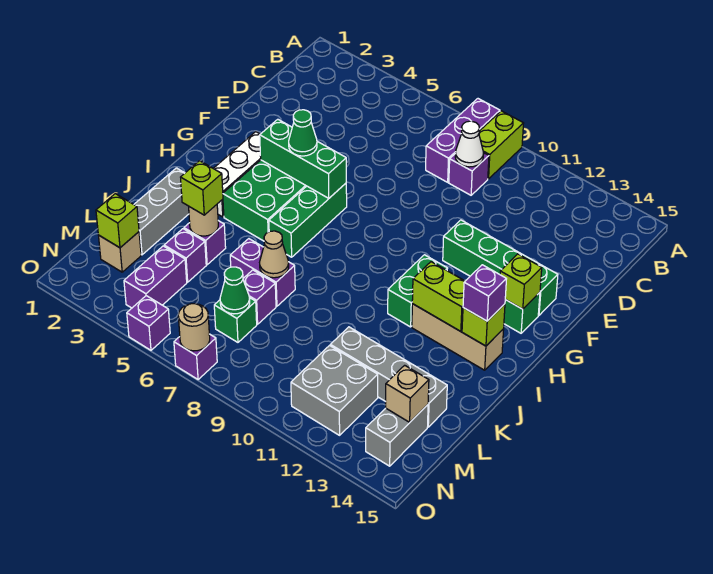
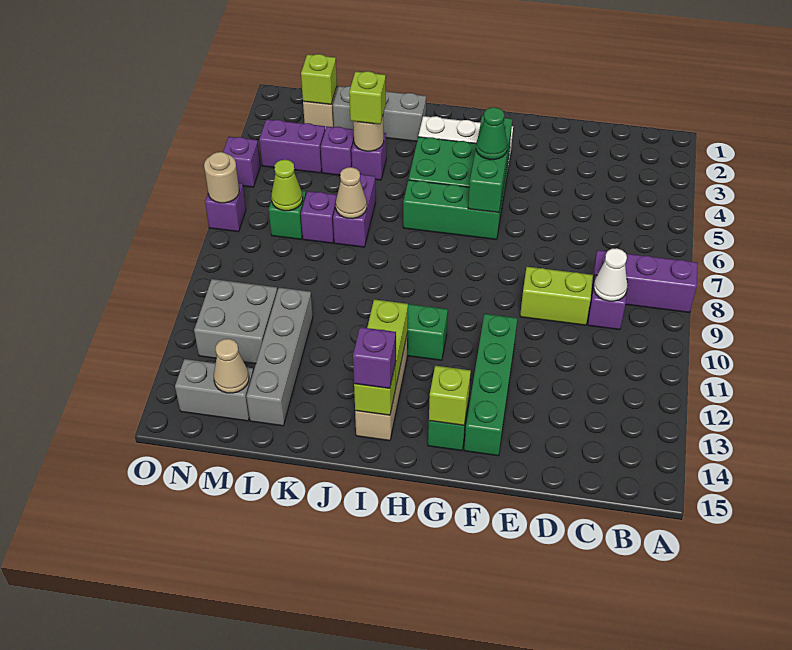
lime brick A9:B9 level 1 -> lime brick D9:E9 level 1
green cone M7 level 2 -> lime cone M7 level 2
tan brick M14 level 2 -> tan cone M14 level 2

